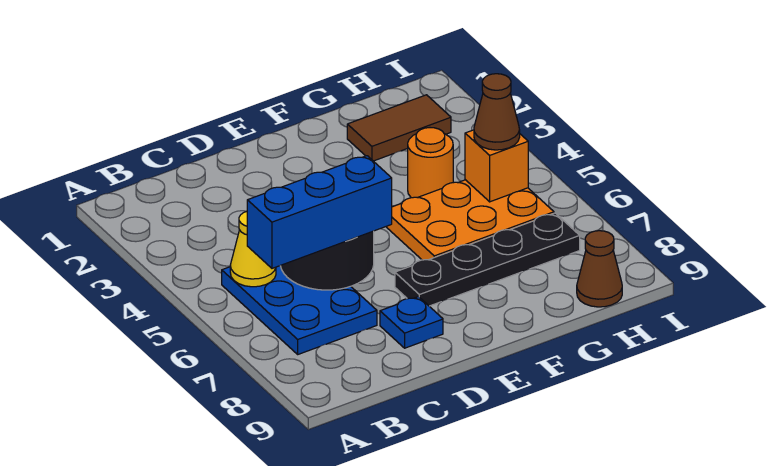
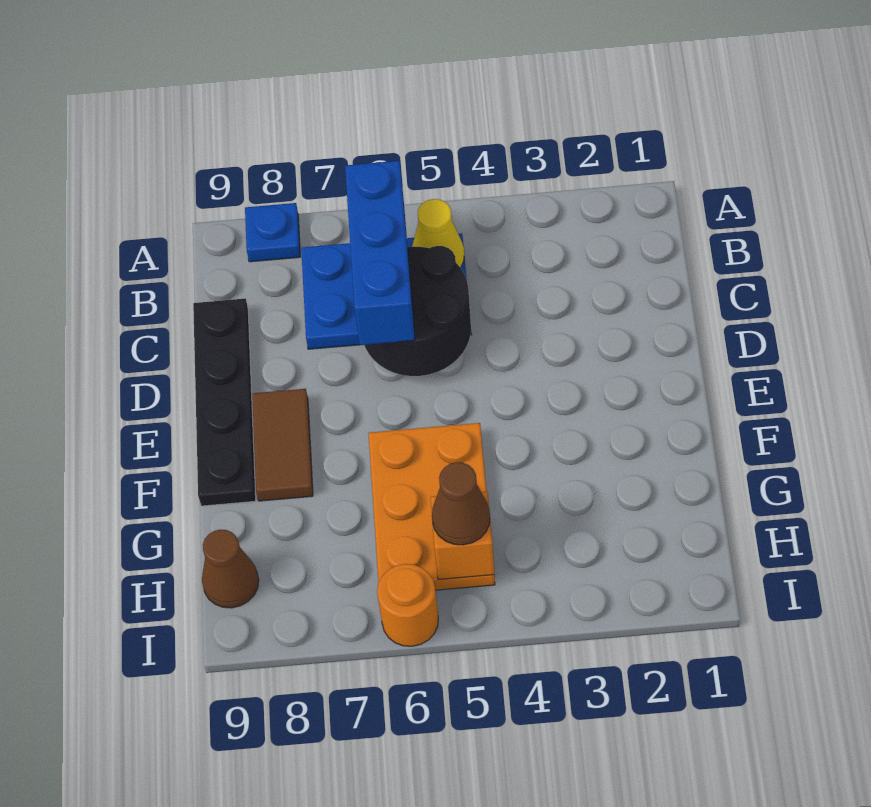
blue plate D8 level 1 -> blue plate A8 level 1
black plate E7:H7 level 1 -> black plate C9:F9 level 1
brown tile G2:H2 level 1 -> brown tile E8:F8 level 1
orange round brick G4 level 1 -> orange round brick I6 level 1

